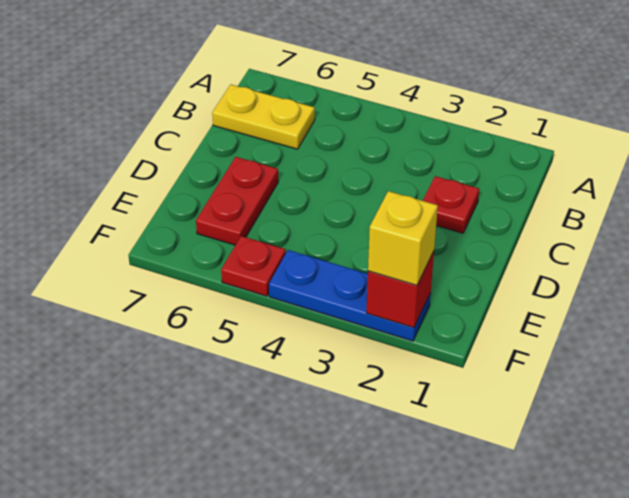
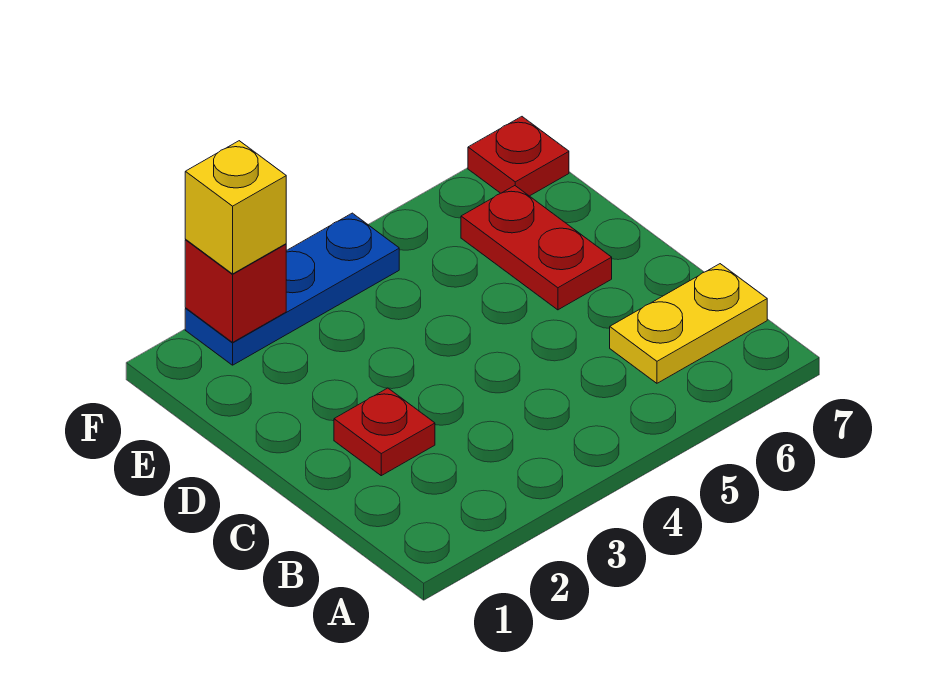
red plate F5 level 1 -> red plate F7 level 1

